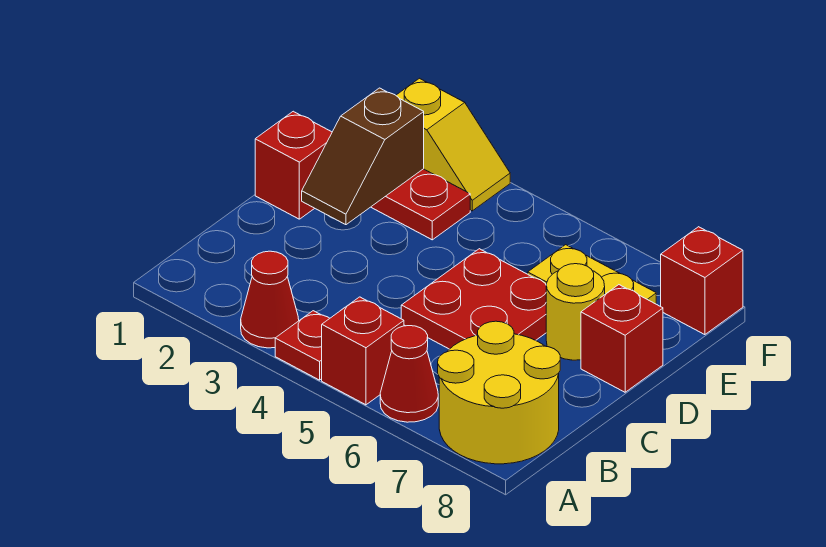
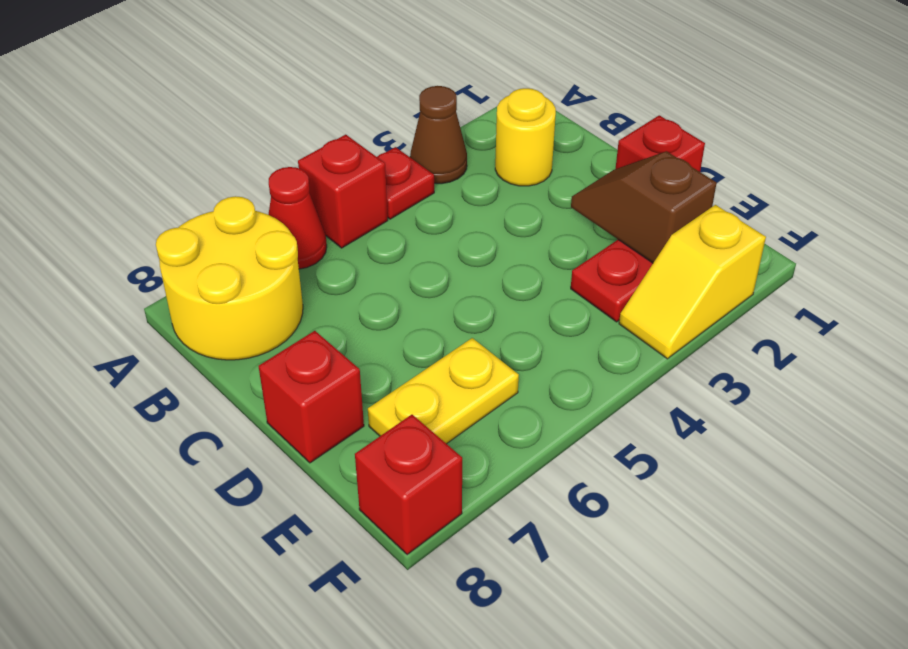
red cone A3 level 1 -> brown cone A3 level 1
red plate C5:D6 level 1 -> none
yellow round brick D7 level 1 -> yellow round brick B2 level 1

